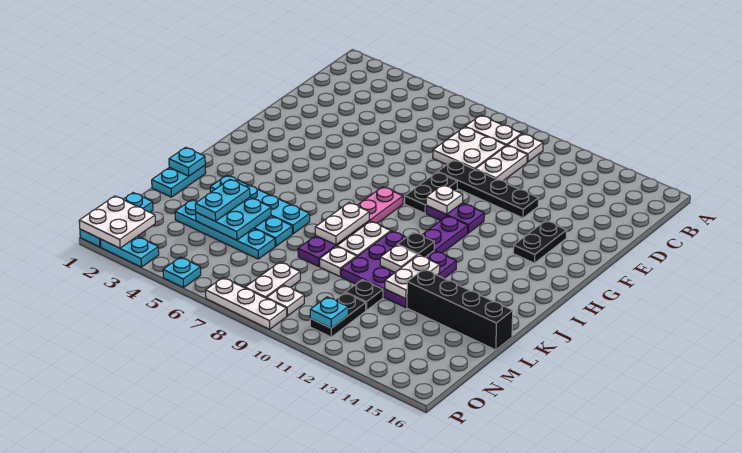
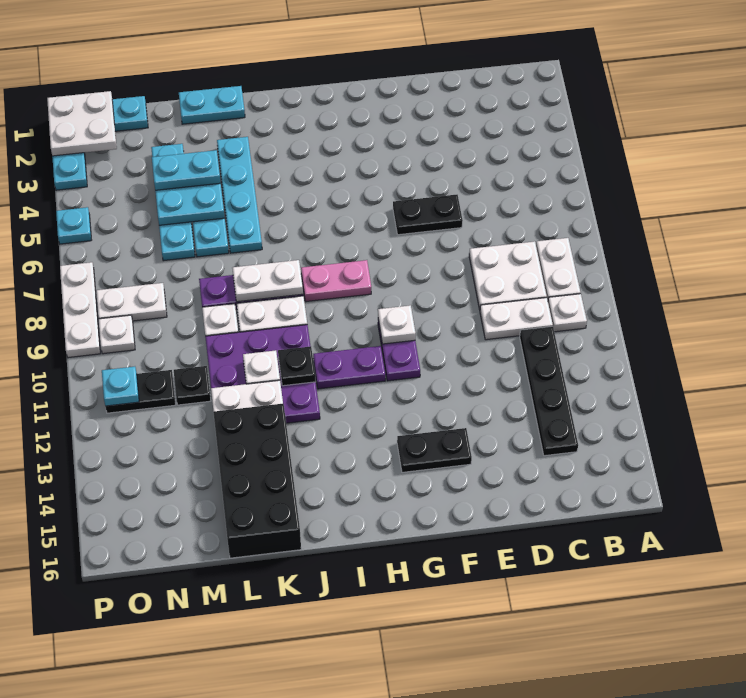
black plate E9:E12 level 1 -> black plate C11:C14 level 1
black plate F9:G9 level 1 -> black plate E6:F6 level 1
cyan plate K1 level 2 -> none
black brick L13:L16 level 1 -> black brick K13:L16 level 1

